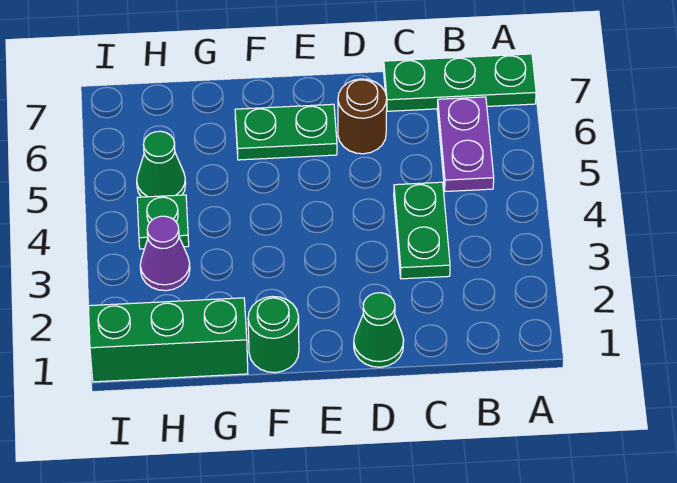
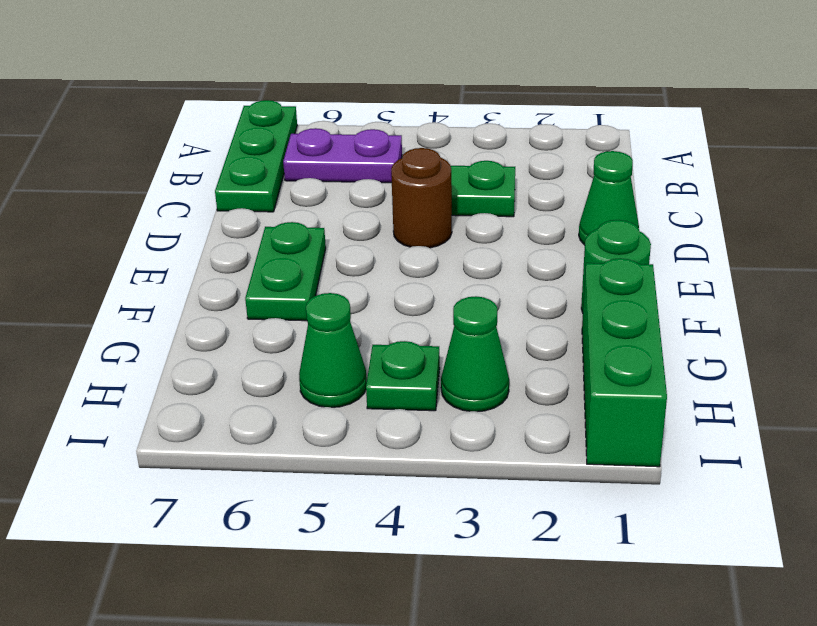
brown round brick D6 level 1 -> brown round brick D4 level 1
purple cone H3 level 1 -> green cone H3 level 1

